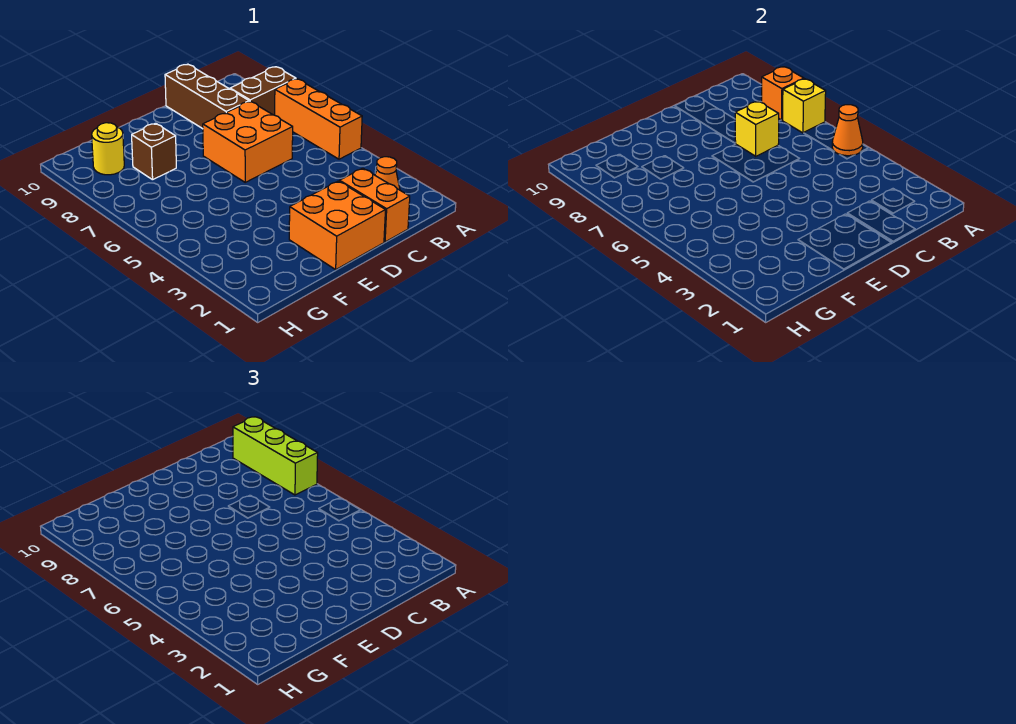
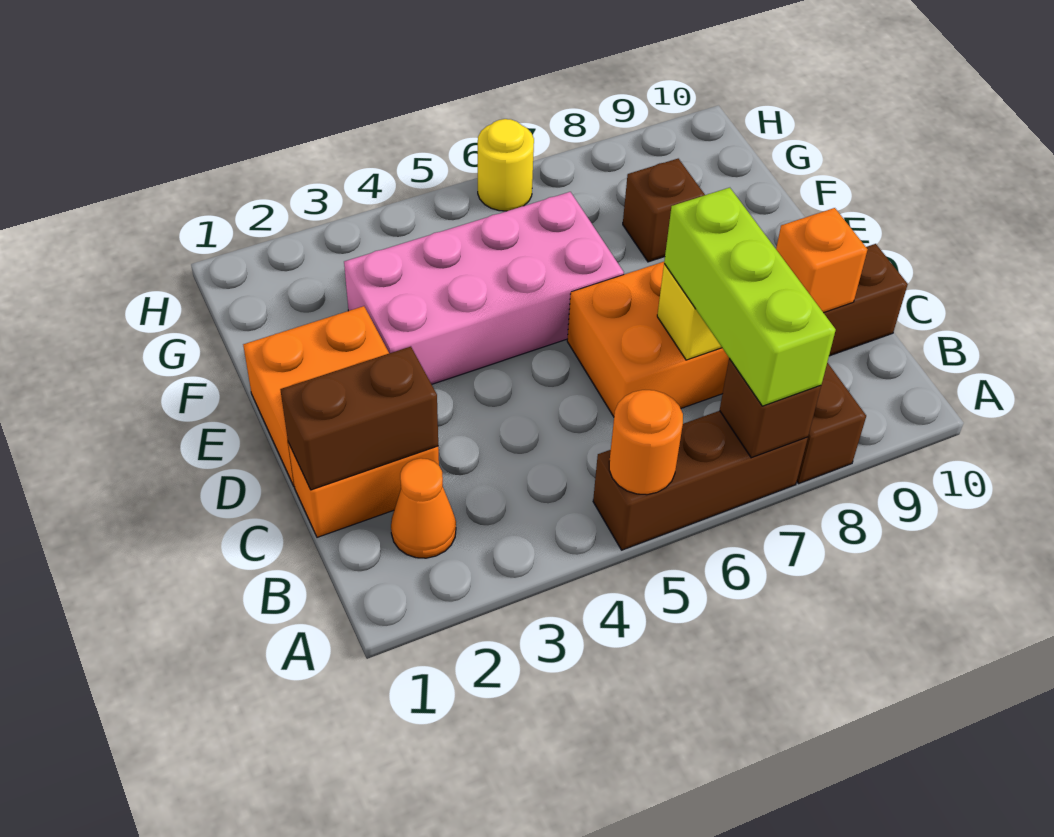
orange brick A5:A7 level 1 -> brown brick A5:A7 level 1
orange cone A5 level 2 -> orange round brick A5 level 2
yellow brick A7 level 2 -> brown brick A7 level 2
lime brick A7:A9 level 3 -> lime brick A7:C7 level 3
orange brick A8 level 2 -> orange brick C9 level 2
none -> brown brick C1:C2 level 2
none -> pink brick E3:F6 level 1
yellow round brick G9 level 1 -> yellow round brick H6 level 1

